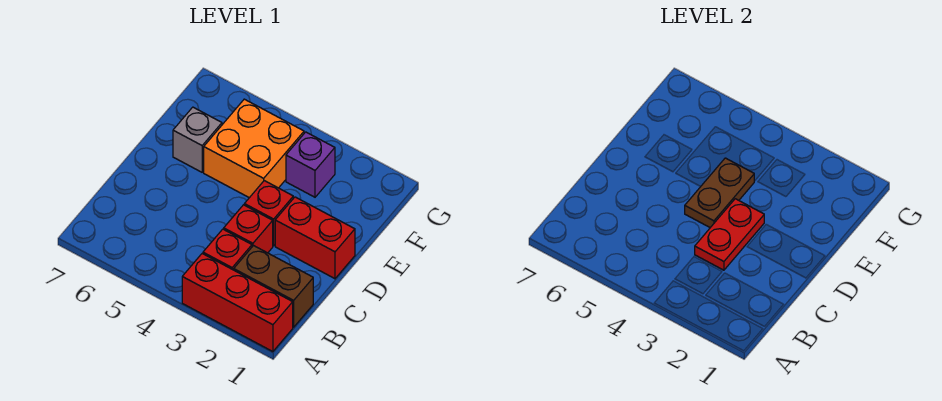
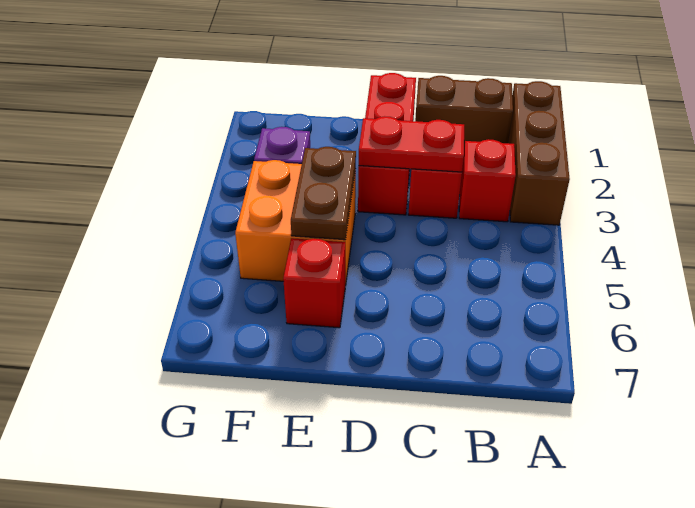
red brick A1:A3 level 1 -> brown brick A1:A3 level 1
brown brick B1:B2 level 1 -> brown brick B1:C1 level 1
brown plate D4:E4 level 2 -> brown plate E4:E5 level 2
grey brick E6 level 1 -> red brick E6 level 1

